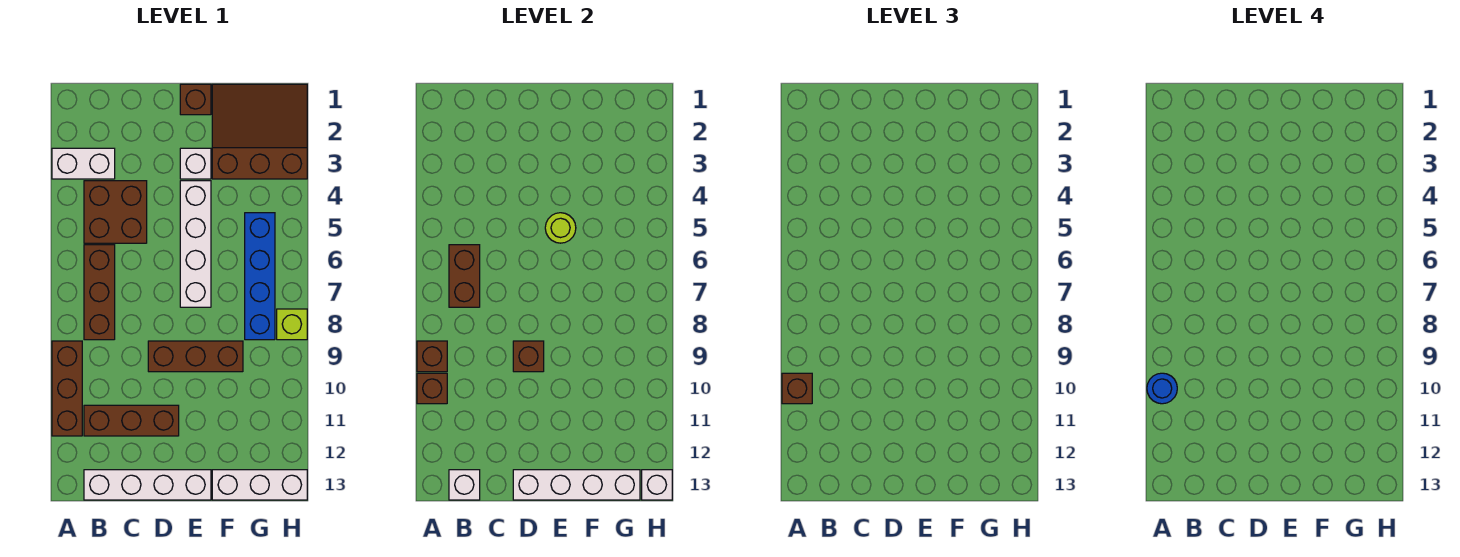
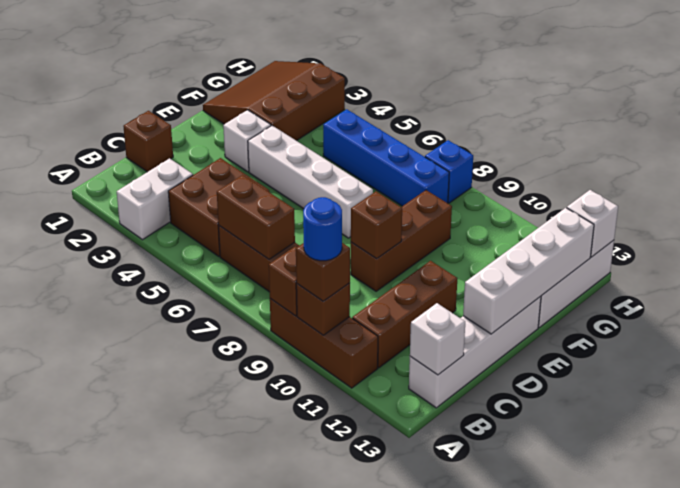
brown brick E1 level 1 -> brown brick C1 level 1
lime round brick E5 level 2 -> none
lime brick H8 level 1 -> blue brick H8 level 1

